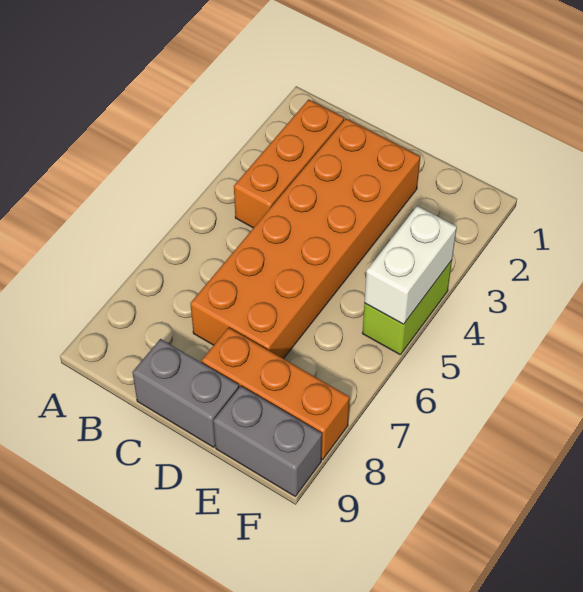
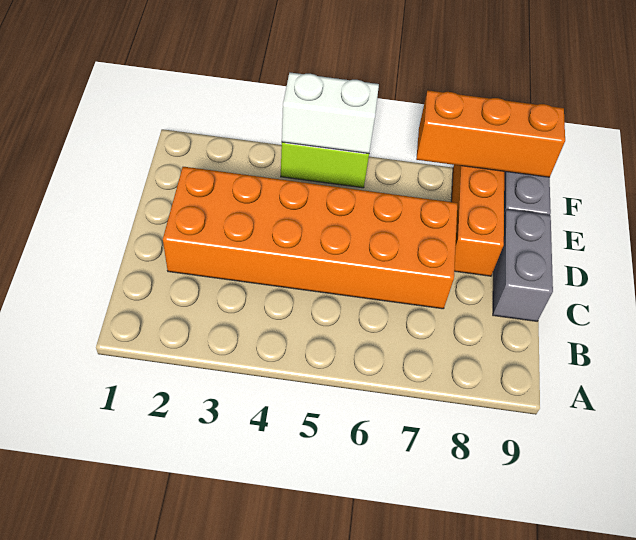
orange brick B2:B4 level 1 -> orange brick F7:F9 level 2

